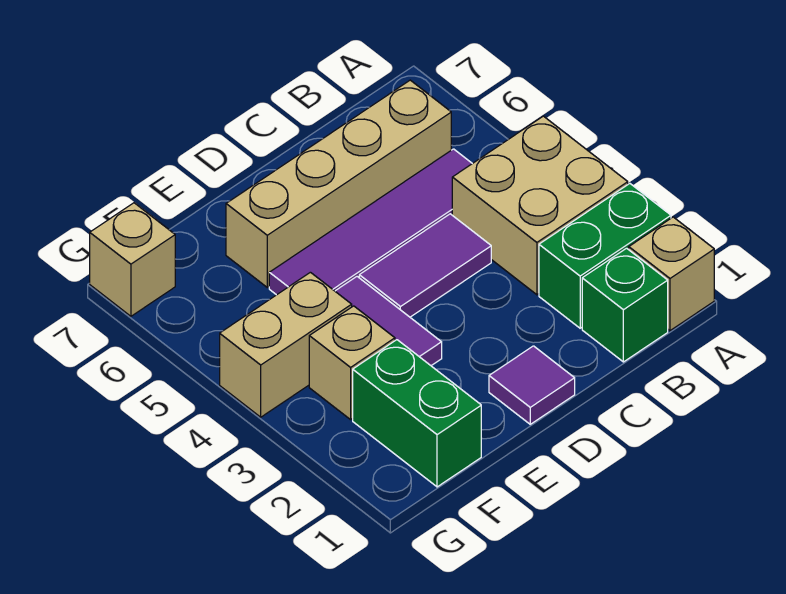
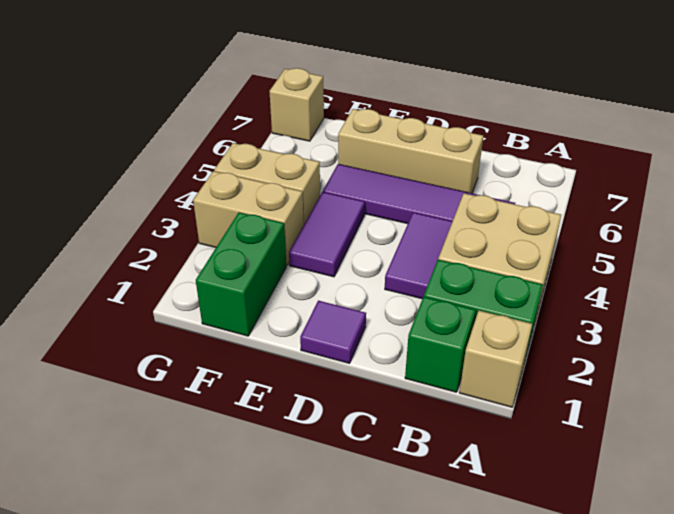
tan brick B6:E6 level 1 -> tan brick C6:E6 level 1
purple tile C4:D4 level 1 -> purple tile C3:C4 level 1
tan brick F3 level 1 -> tan brick F3:G3 level 1

